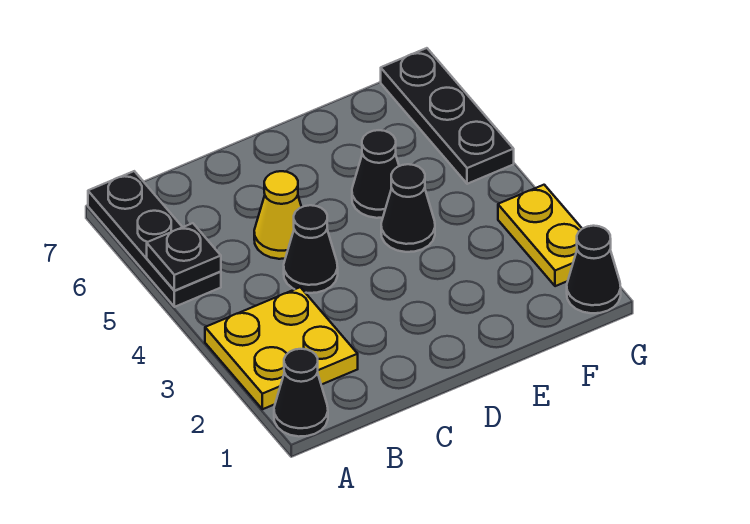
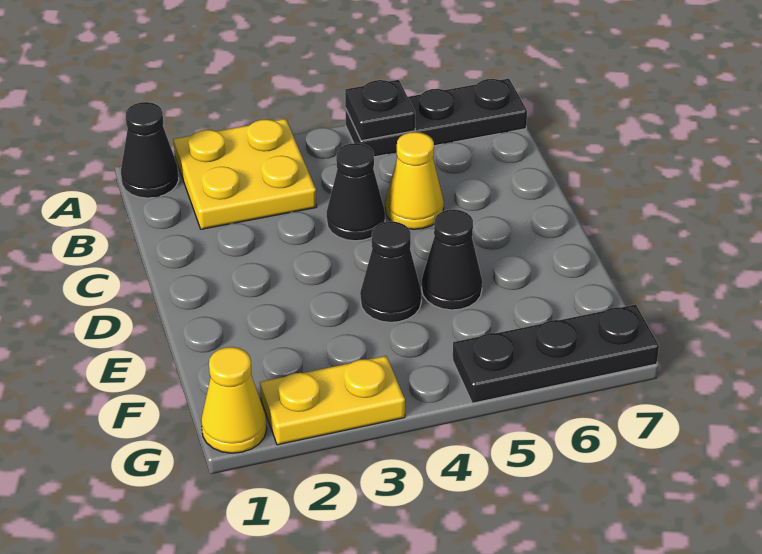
black cone G1 level 1 -> yellow cone G1 level 1

